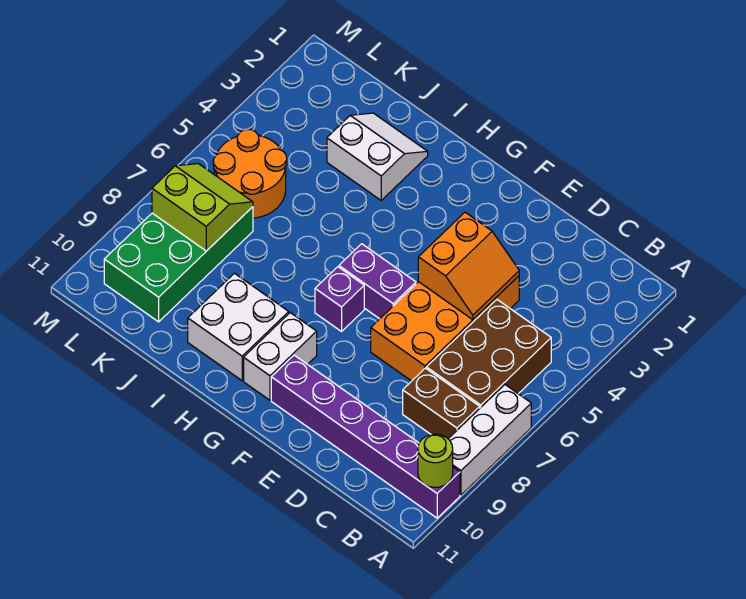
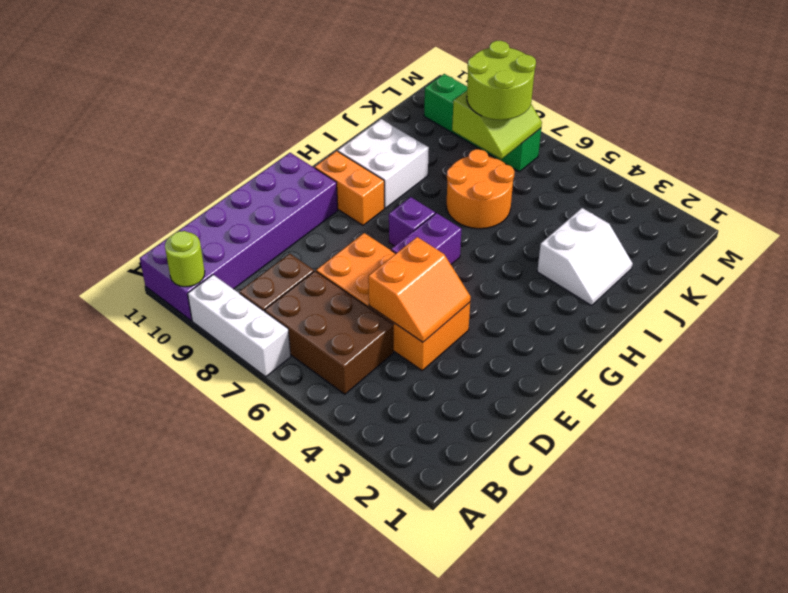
purple brick A10:F10 level 1 -> purple brick A10:F11 level 1
orange slope D4:E5 level 2 top E -> orange slope D4:E5 level 2 top 5
white brick G9:G10 level 1 -> orange brick G9:G10 level 1
orange round brick K5:L6 level 1 -> orange round brick I6:J7 level 1
green brick K7:L10 level 1 -> green brick L7:L10 level 1
none -> lime round brick K7:L8 level 3

